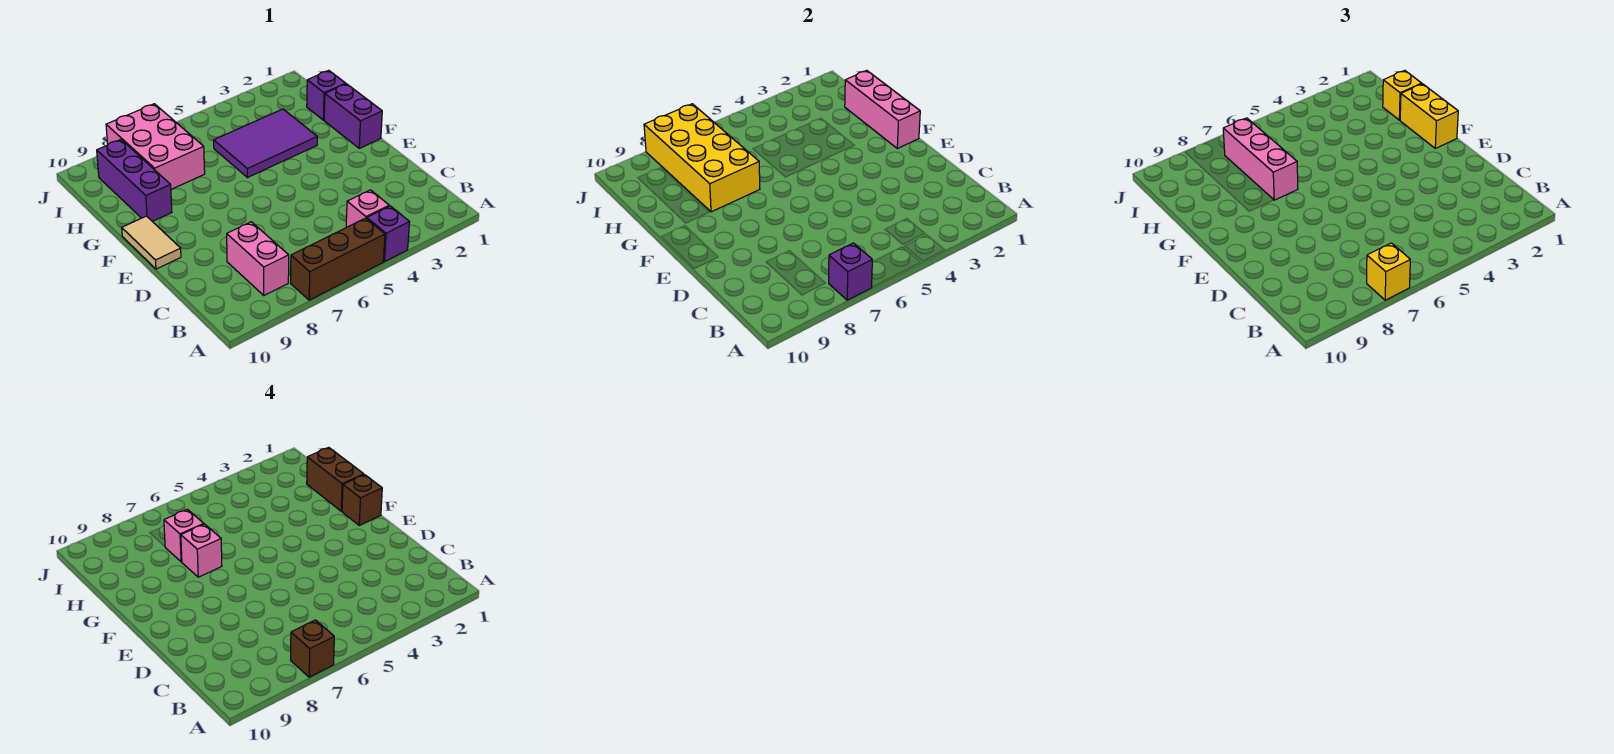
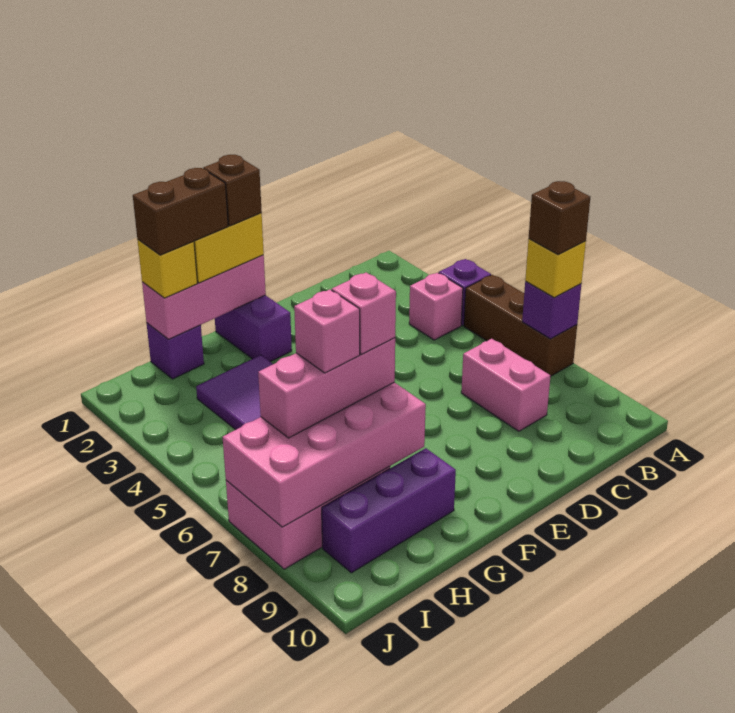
pink brick B8:C8 level 1 -> pink brick C7:C8 level 1
tan tile E10:F10 level 1 -> none
purple brick F1:G1 level 1 -> purple brick F1:F2 level 1
yellow brick G7:J8 level 2 -> pink brick G7:J8 level 2

